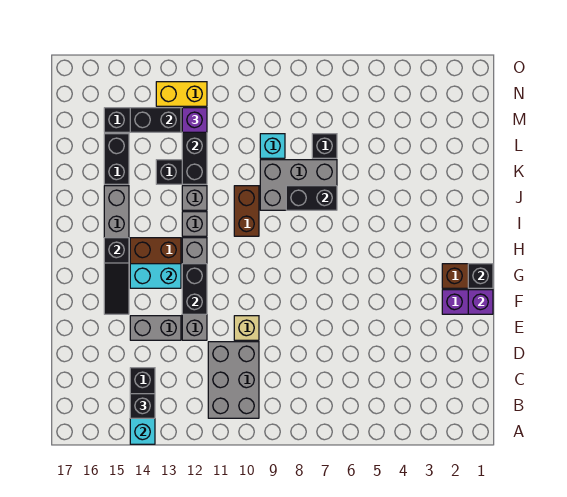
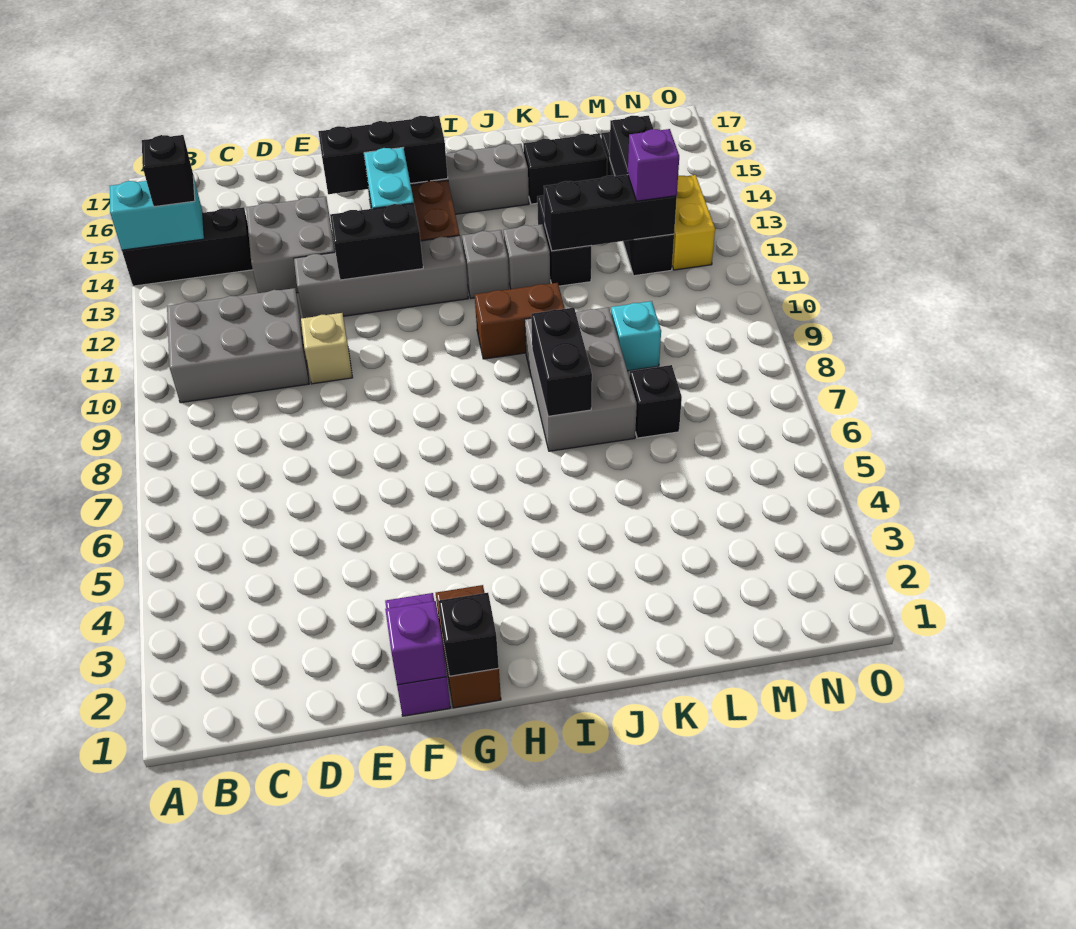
grey brick E13:E14 level 1 -> grey brick D13:E14 level 1
black slope F15:H15 level 2 top H -> black brick F15:H15 level 2

